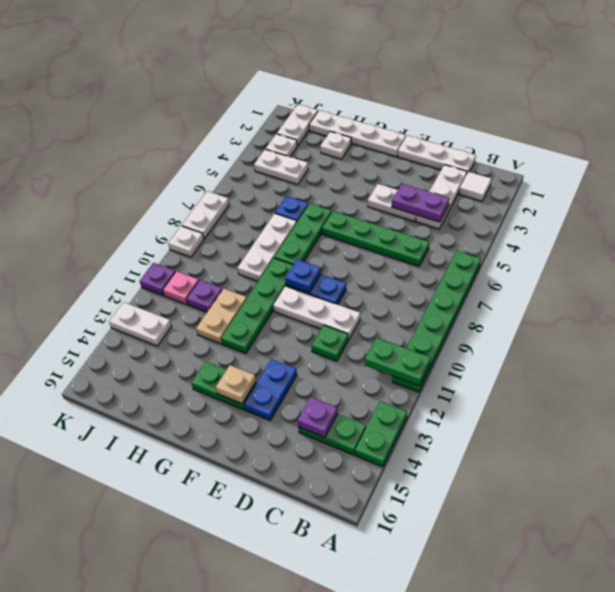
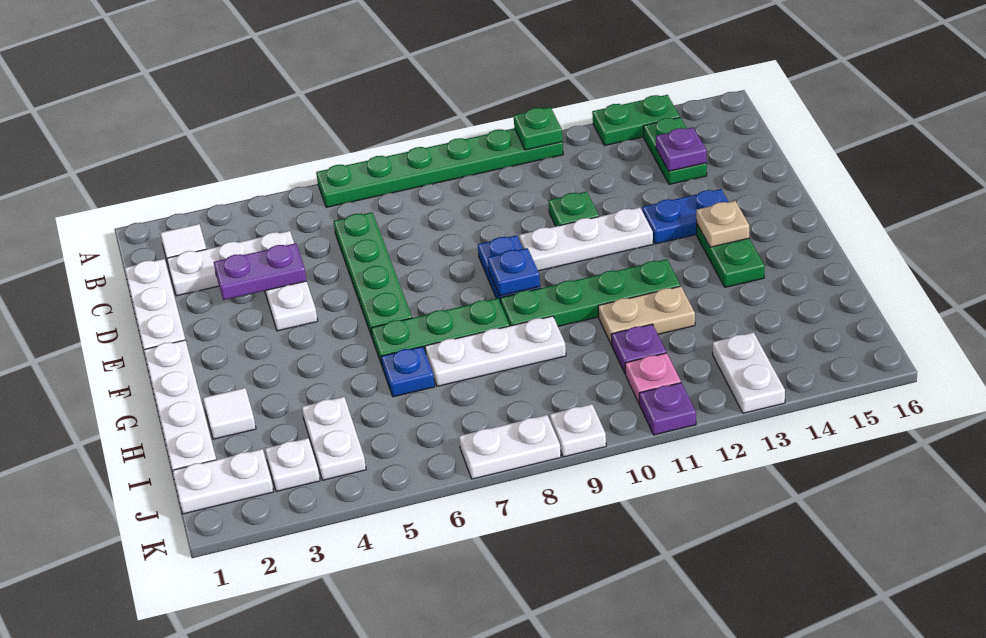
green plate A11:B11 level 2 -> green plate A11 level 2
purple plate C4:D4 level 2 -> purple plate D3:D4 level 2
white plate D10:F10 level 1 -> white plate E10:E12 level 1
white plate H2 level 1 -> white tile H2 level 1

